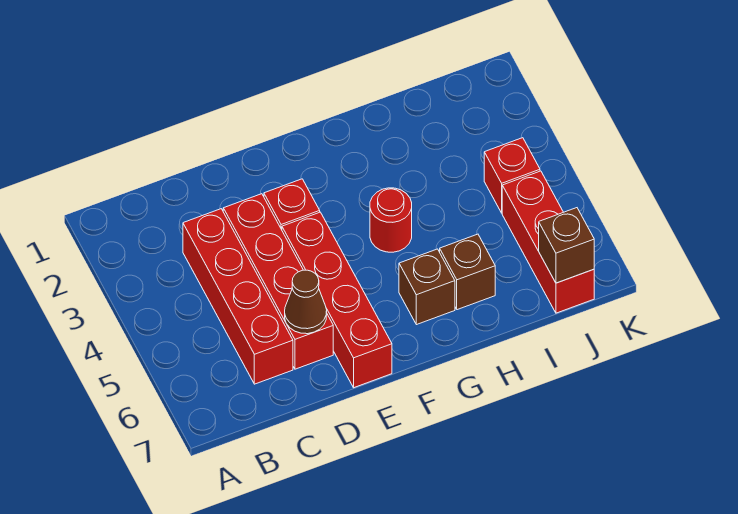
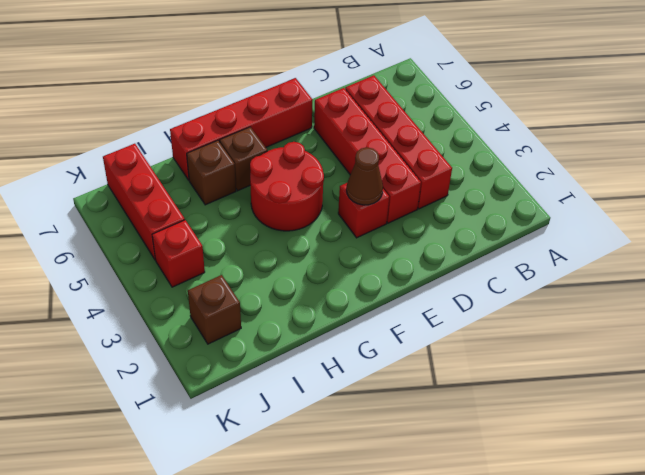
brown cone D6 level 2 -> brown cone E3 level 2
red brick E4:E7 level 1 -> red brick E7:H7 level 1
red round brick G4 level 1 -> red round brick F4:G5 level 1
brown brick J7 level 2 -> brown brick J2 level 1

